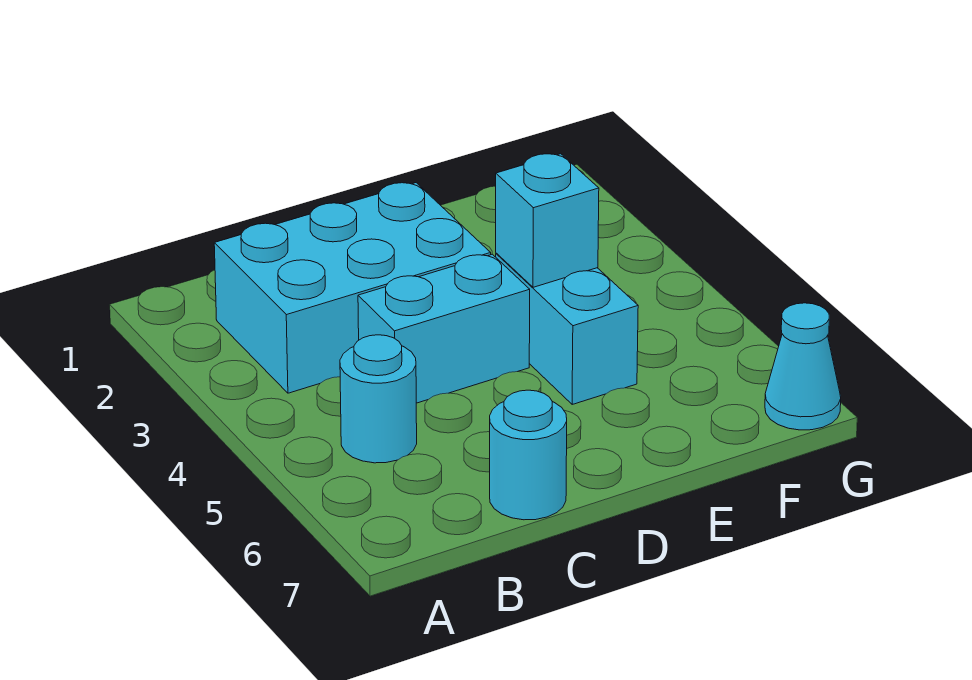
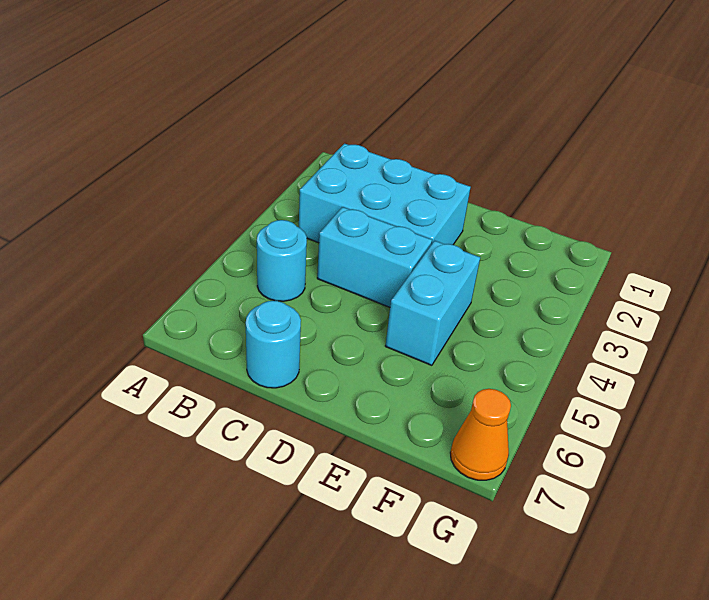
cyan brick E4 level 2 -> none
cyan cone G7 level 1 -> orange cone G7 level 1

